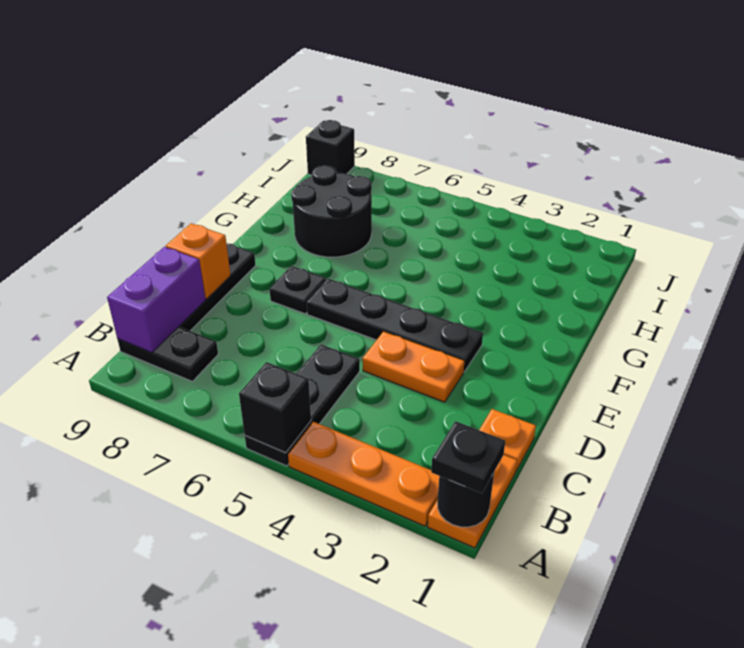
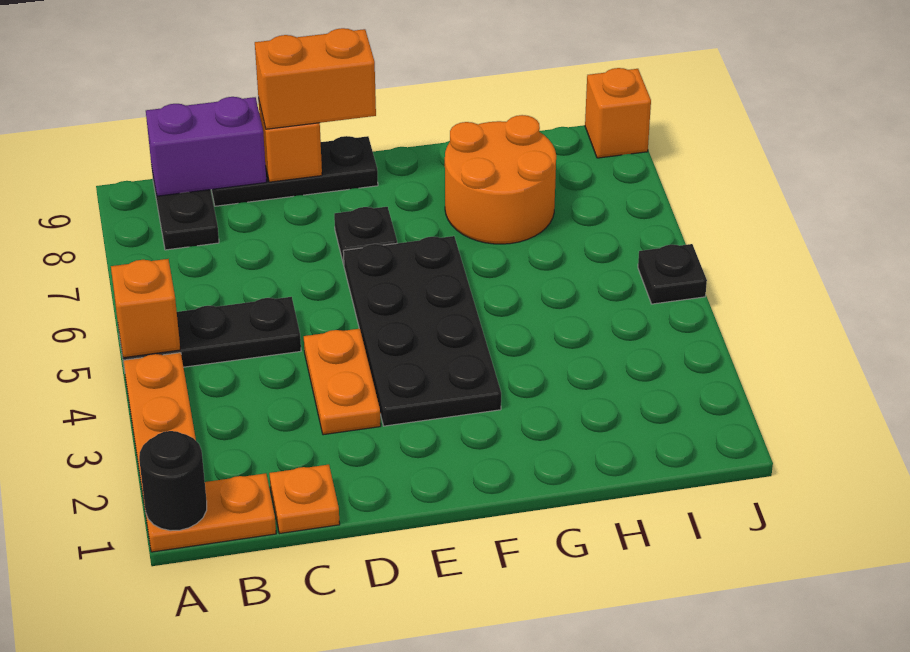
black plate A1 level 3 -> black plate J5 level 1
black brick A5 level 2 -> orange brick A5 level 2
none -> orange brick D9:E9 level 3
black plate E3:E6 level 1 -> black plate E3:F6 level 1
black round brick G7:H8 level 1 -> orange round brick G7:H8 level 1
black brick J9 level 1 -> orange brick J9 level 1

